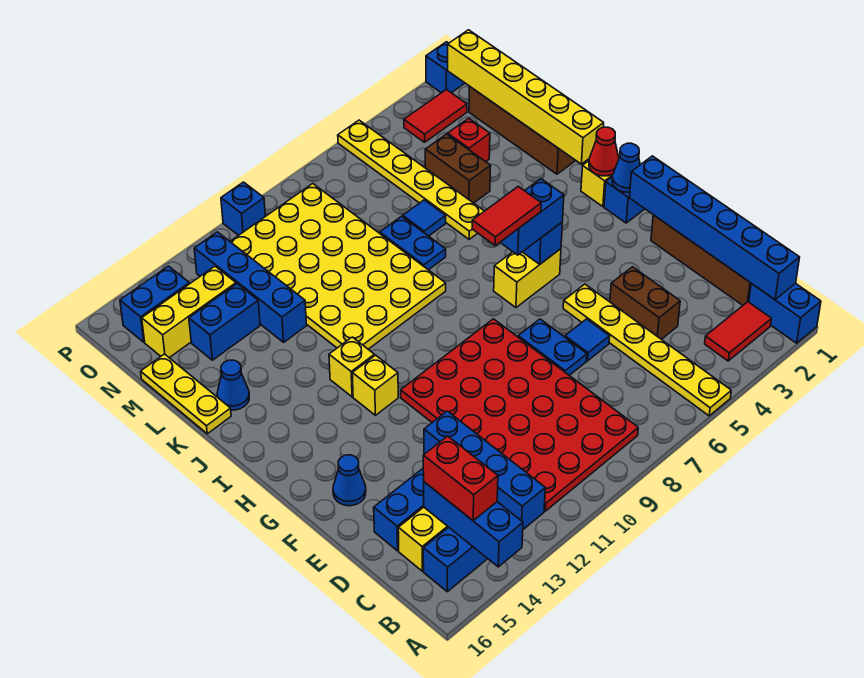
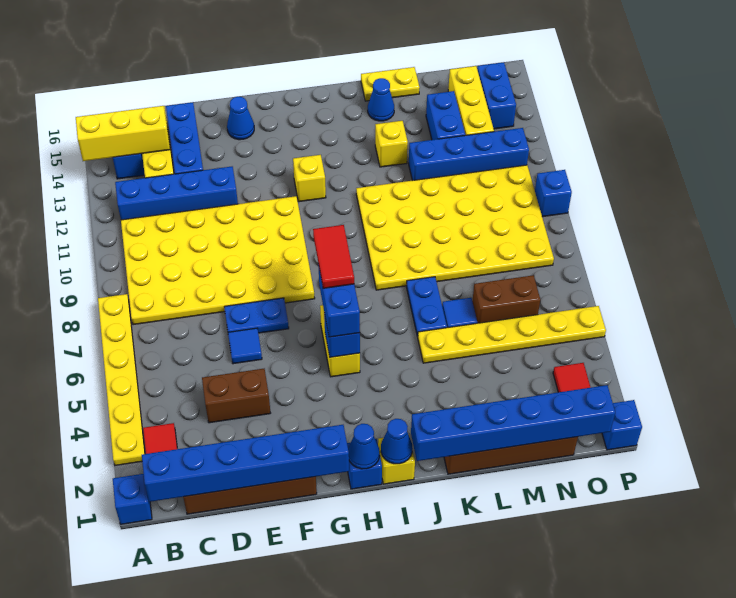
blue brick A1:B1 level 1 -> blue brick A1 level 1
yellow plate A5:F5 level 1 -> yellow plate A3:A8 level 1
blue brick A14:C14 level 2 -> yellow brick A14:C14 level 2
red plate B8:G11 level 1 -> yellow plate B8:G11 level 1
red brick B14:C14 level 3 -> none
red cone I1 level 2 -> blue cone I1 level 2
yellow brick I12 level 1 -> yellow brick K13 level 1
yellow brick J1:O1 level 2 -> blue brick J1:O1 level 2
blue plate K7:L7 level 1 -> blue plate K6:K7 level 1
yellow plate K16:M16 level 1 -> yellow plate K16:L16 level 1
brown brick L4:M4 level 1 -> brown brick M6:N6 level 1
red brick M3 level 1 -> none

